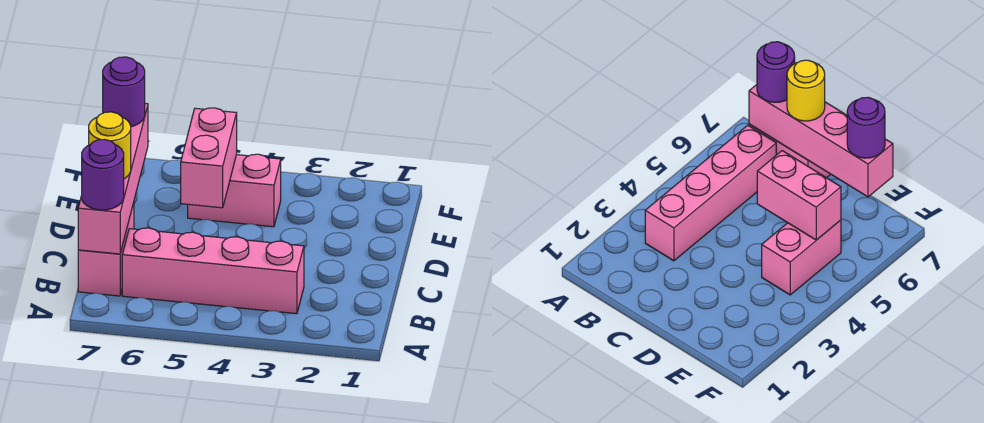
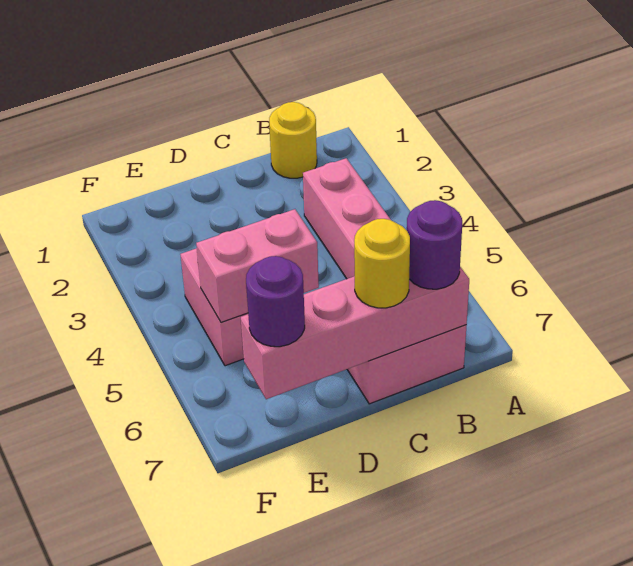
none -> yellow round brick B1 level 1

